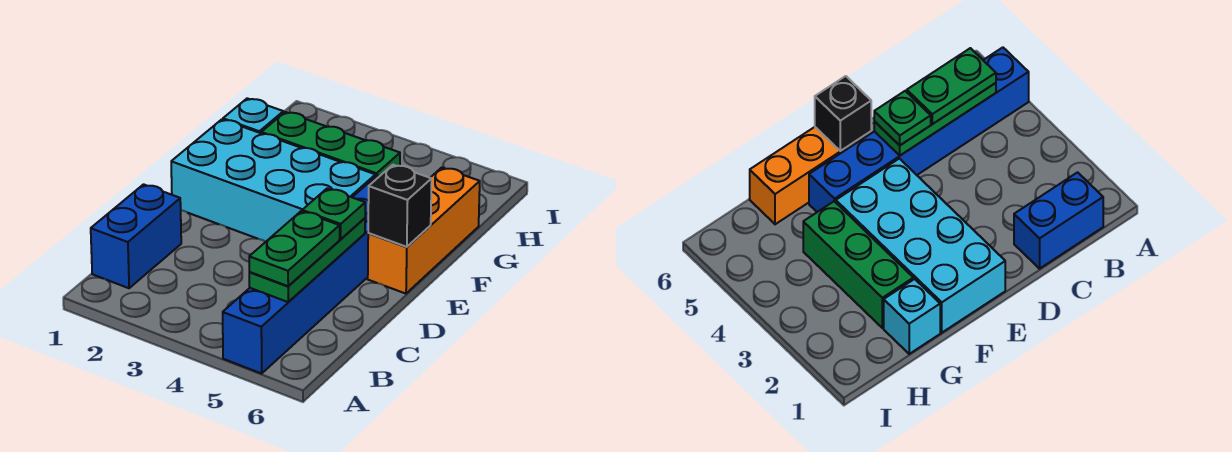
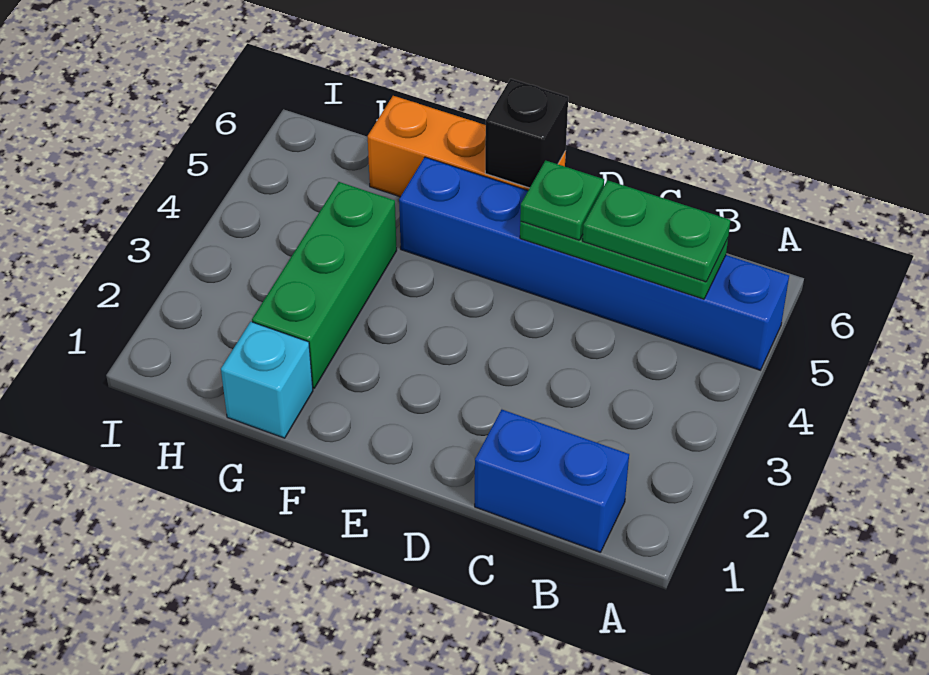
cyan brick E1:F4 level 1 -> none

